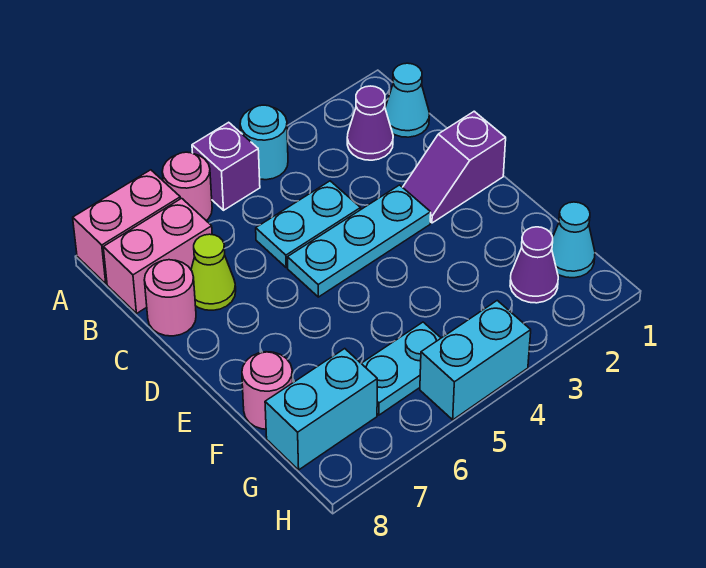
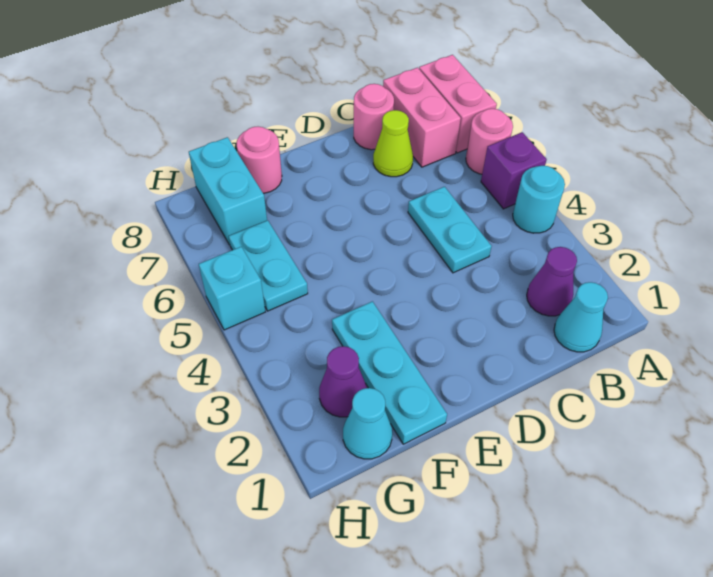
purple slope D1:D2 level 1 top 1 -> none
cyan plate D3:D5 level 1 -> cyan plate F1:F3 level 1
cyan brick H4:H5 level 1 -> cyan brick H5 level 1

